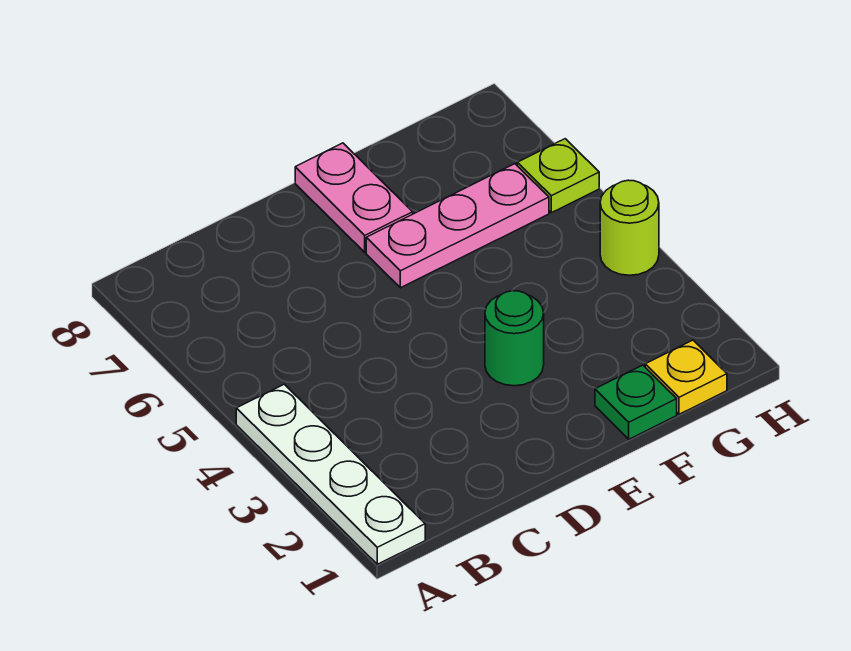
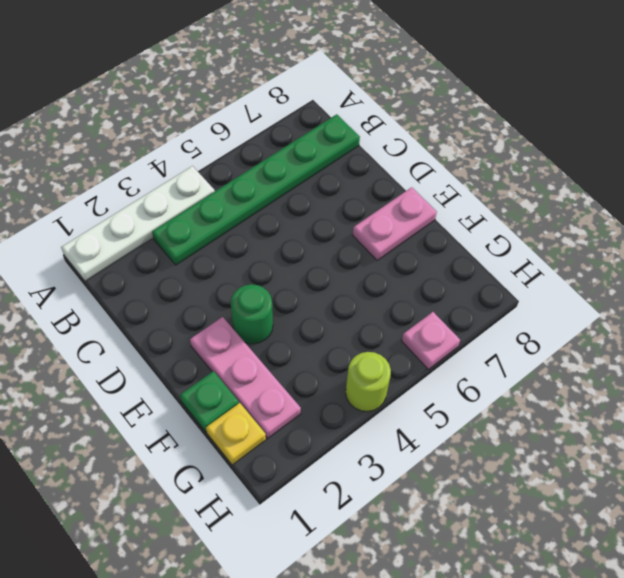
none -> green plate B3:B8 level 1
pink plate E6:G6 level 1 -> pink plate E2:G2 level 1
lime plate H6 level 1 -> pink plate H6 level 1

